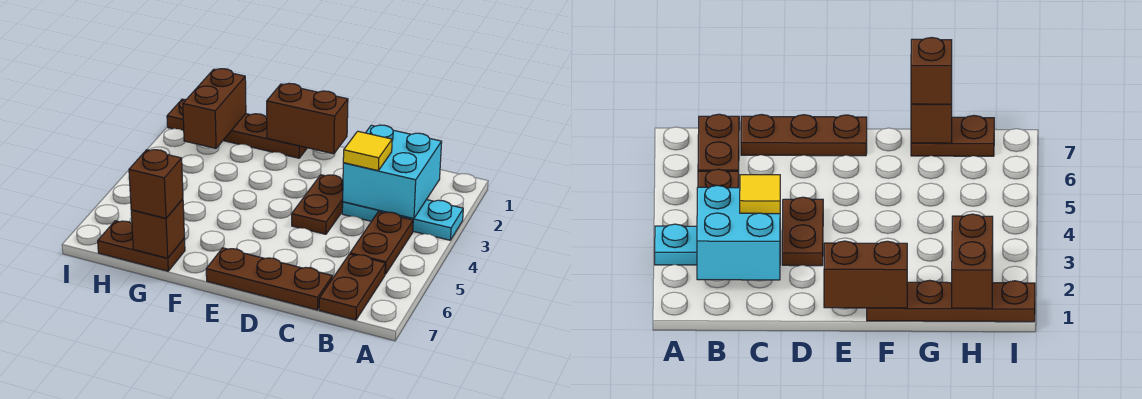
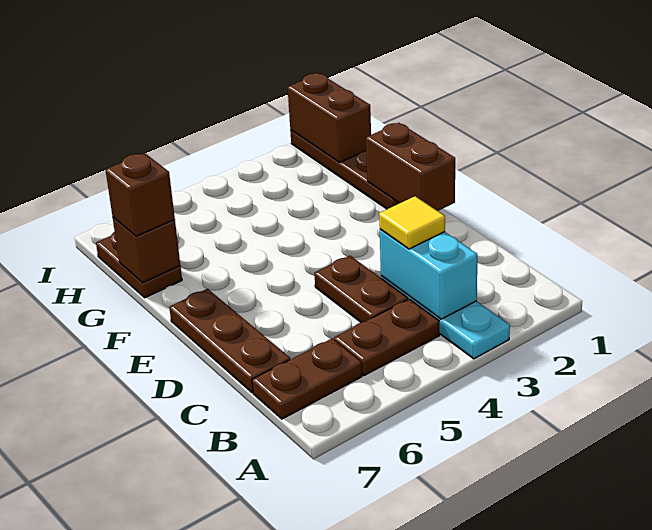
cyan brick B2:C3 level 2 -> cyan brick B3:C3 level 2
brown plate D3:D4 level 1 -> brown plate C4:D4 level 1
brown brick H1:H2 level 2 -> brown brick H1:I1 level 2

